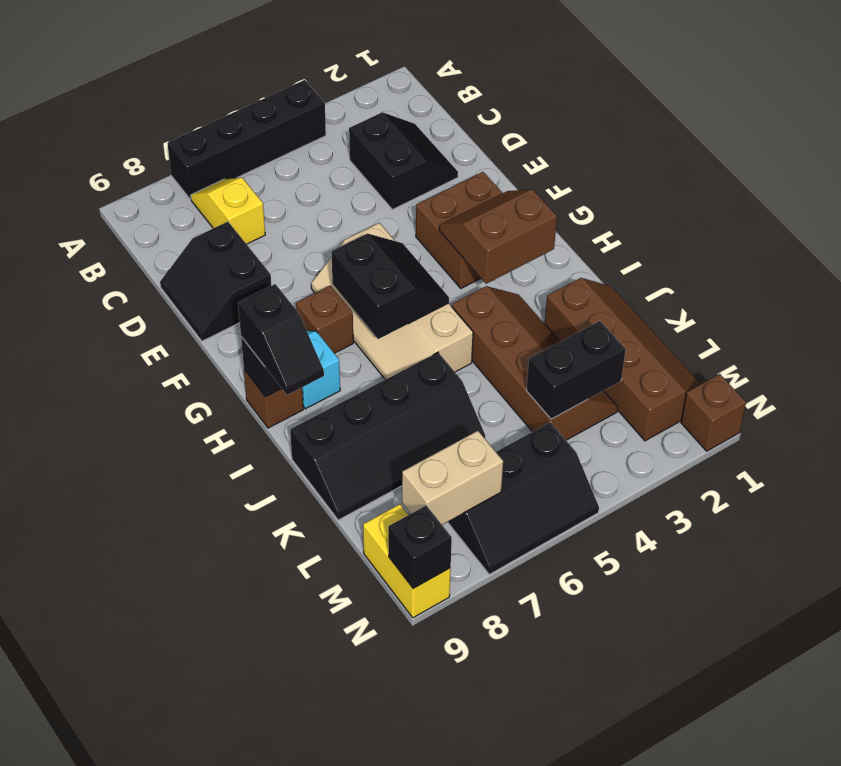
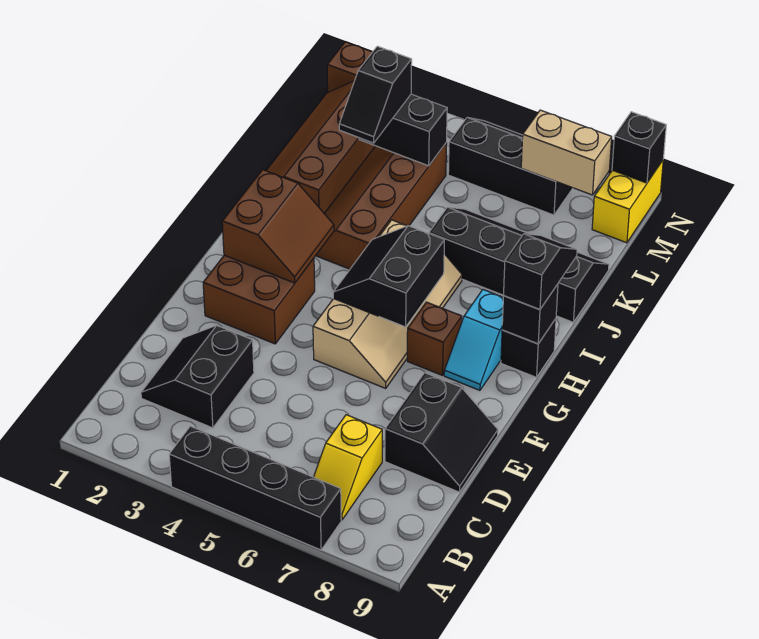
brown slope G2:H3 level 2 top H -> brown slope G2:H3 level 2 top 2
brown brick H9 level 1 -> black brick H9 level 1
none -> black slope K3:L3 level 3 top L

